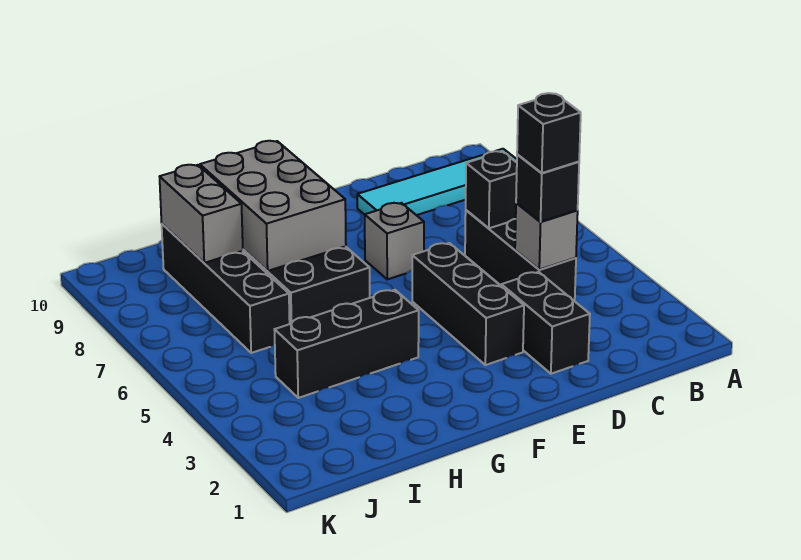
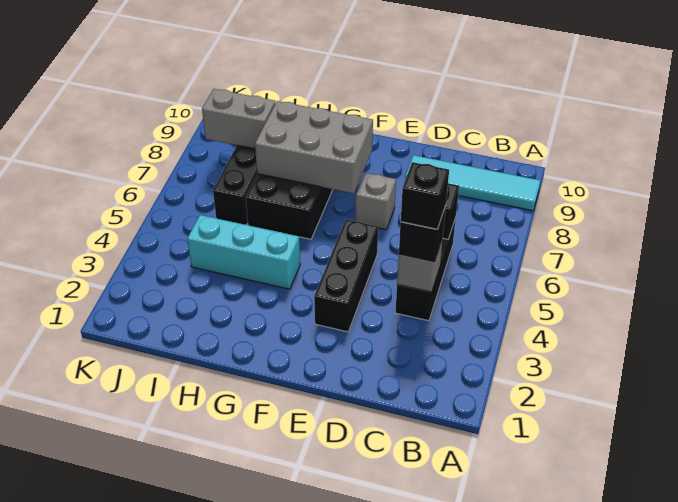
black brick D2:D3 level 1 -> none
black brick G4:I4 level 1 -> cyan brick G4:I4 level 1
grey brick G7:H9 level 2 -> grey brick F7:H8 level 2
grey brick I8:I9 level 2 -> grey brick I8:J8 level 2

